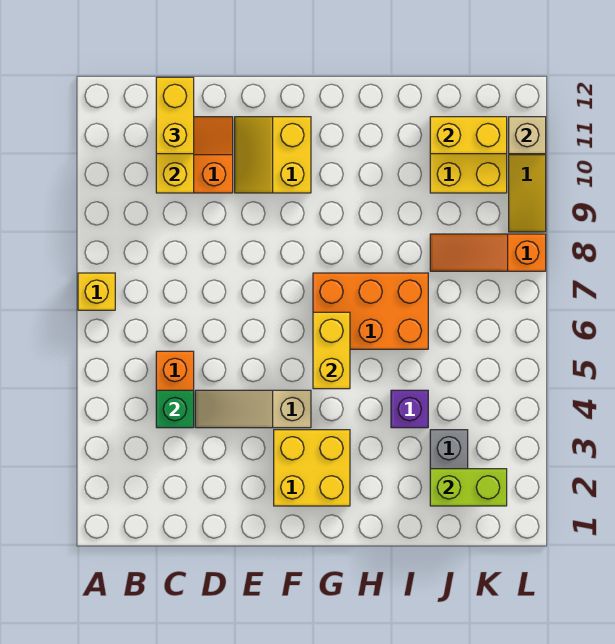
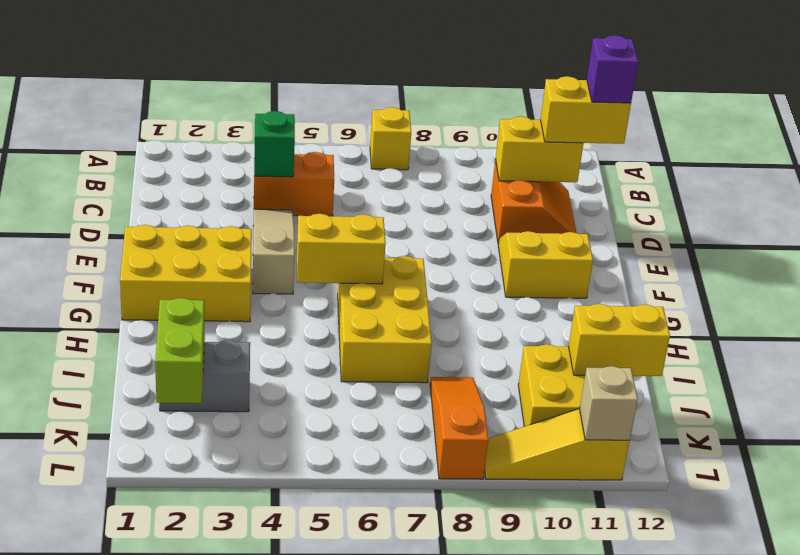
yellow brick F2:G3 level 1 -> yellow brick F1:G3 level 1
orange brick G6:I7 level 1 -> yellow brick G6:I7 level 1
purple brick I4 level 1 -> purple brick C12 level 4
yellow brick J11:K11 level 2 -> yellow brick J11:J12 level 2

